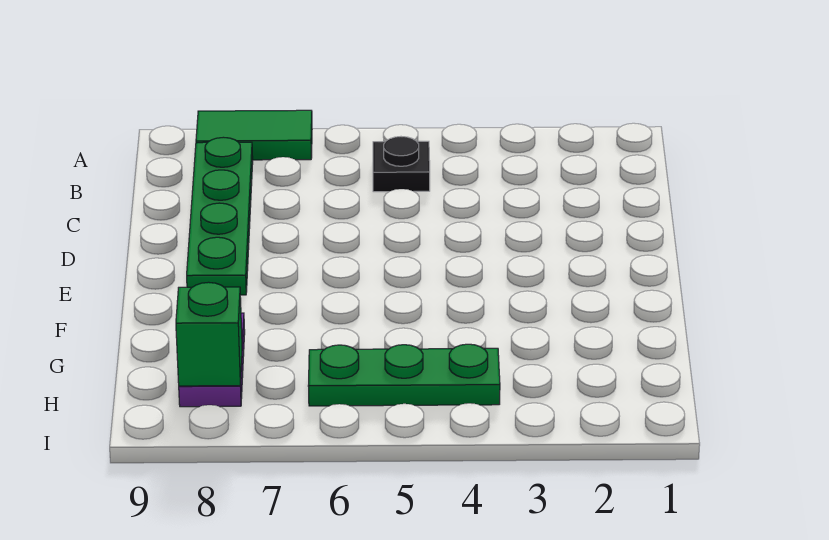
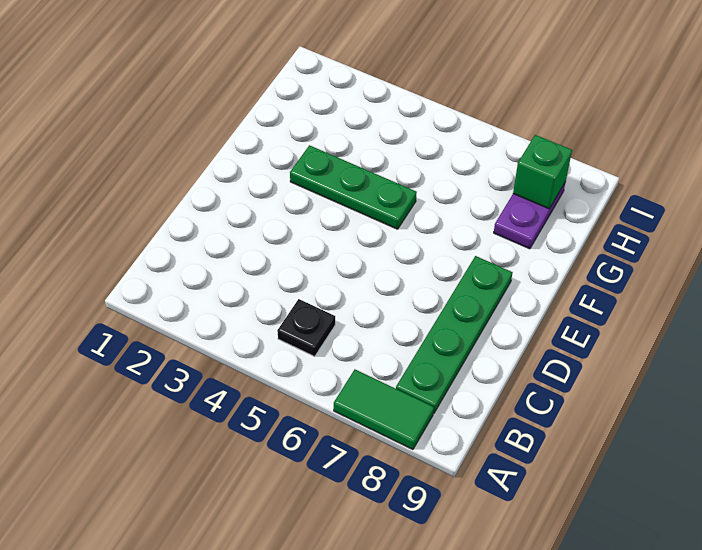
green plate H4:H6 level 1 -> green plate F3:F5 level 1

